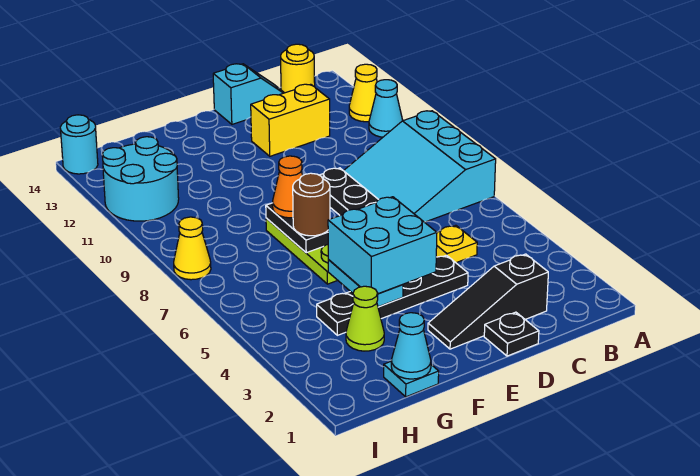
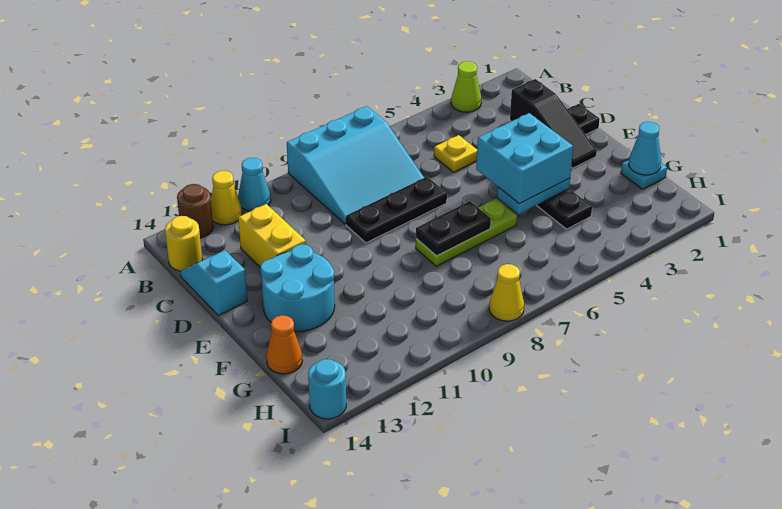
brown round brick F7 level 3 -> brown round brick A13 level 1
orange cone F8 level 3 -> orange cone G14 level 1
lime cone G3 level 1 -> lime cone A3 level 1
cyan round brick H11:I12 level 1 -> cyan round brick E12:F13 level 1

